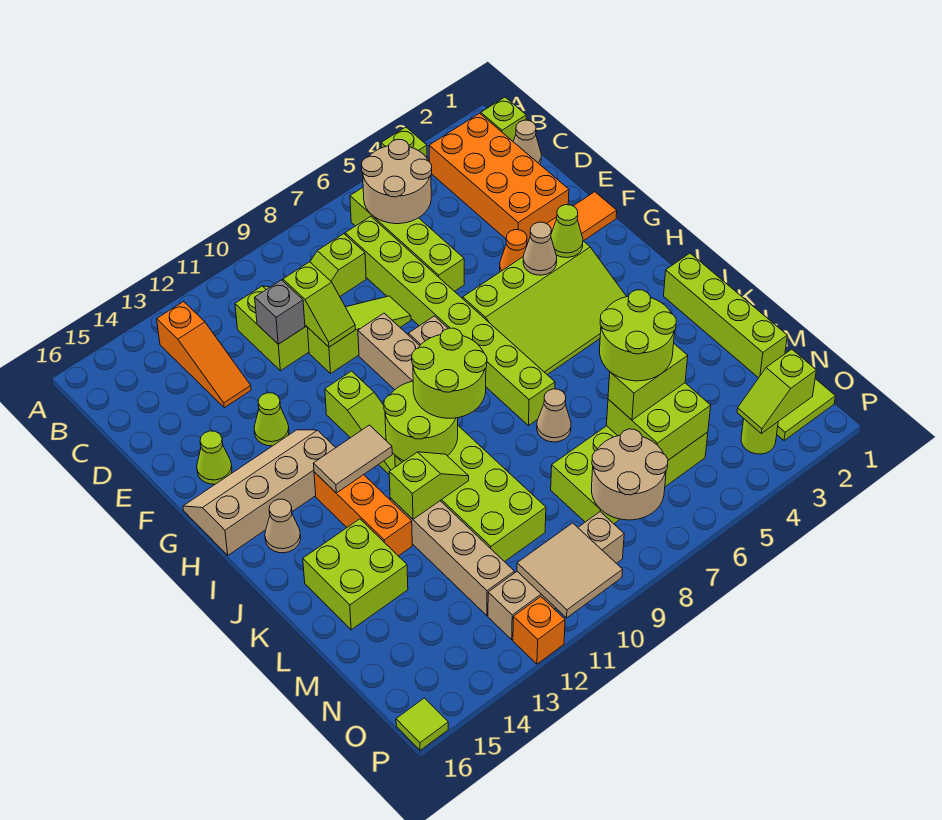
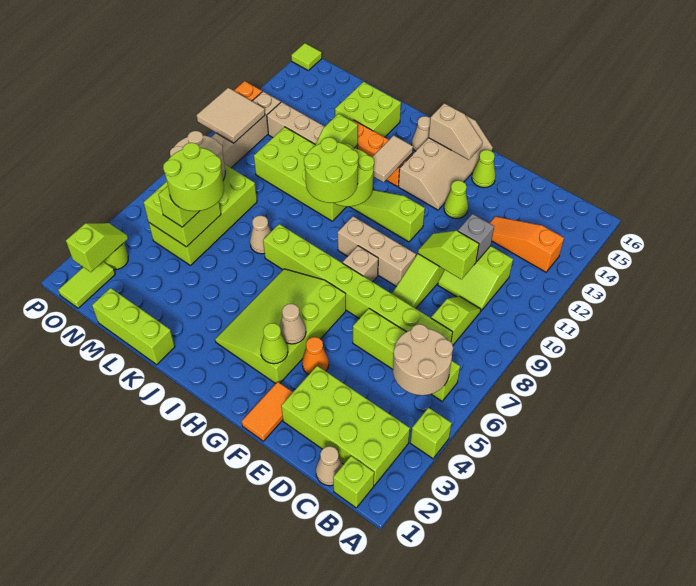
orange brick B2:E3 level 1 -> lime brick B2:E3 level 1
none -> tan slope G15:H15 level 2 top H
lime brick J1:M1 level 1 -> lime brick K1:M1 level 1

